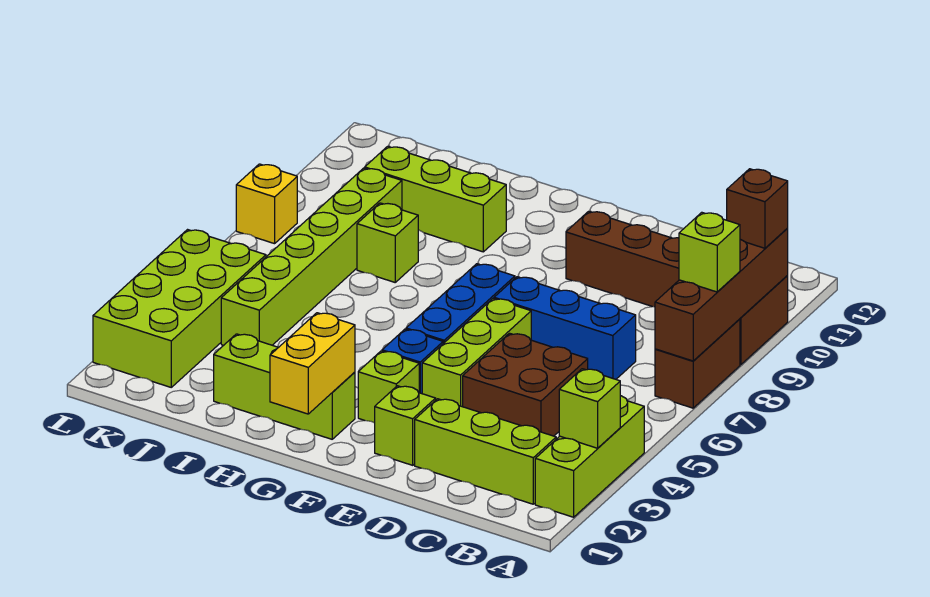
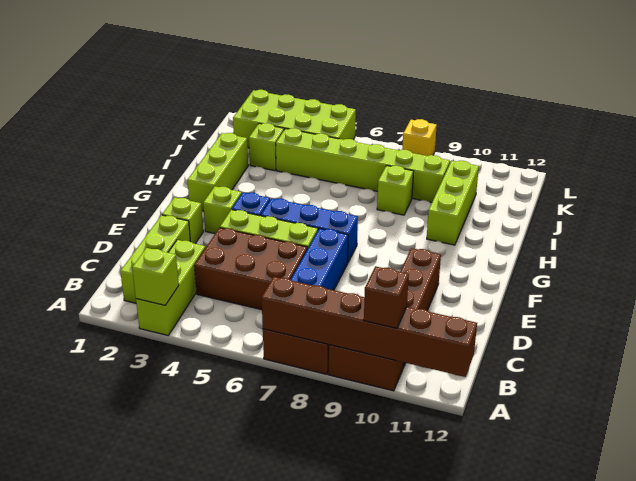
lime brick A2:A4 level 1 -> lime brick A3:C3 level 1
brown brick A7:A10 level 2 -> brown brick A7:A12 level 2
lime brick A8 level 3 -> lime brick J3 level 1
brown brick C4:D5 level 1 -> brown brick C4:D6 level 1
yellow brick G1:G2 level 2 -> none

